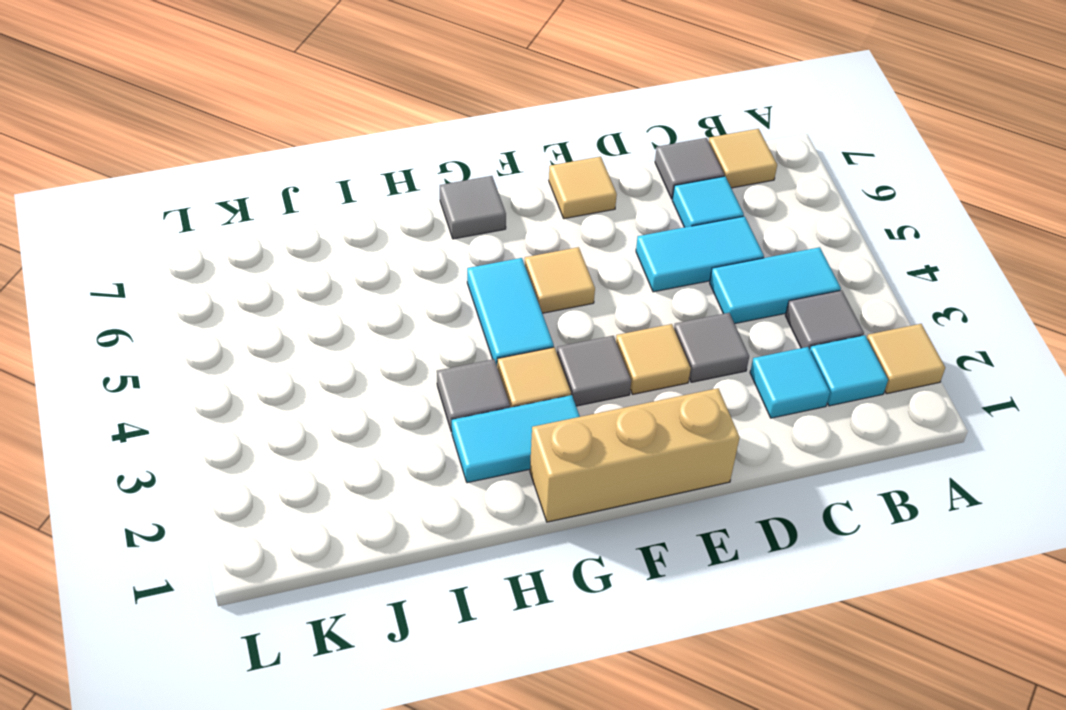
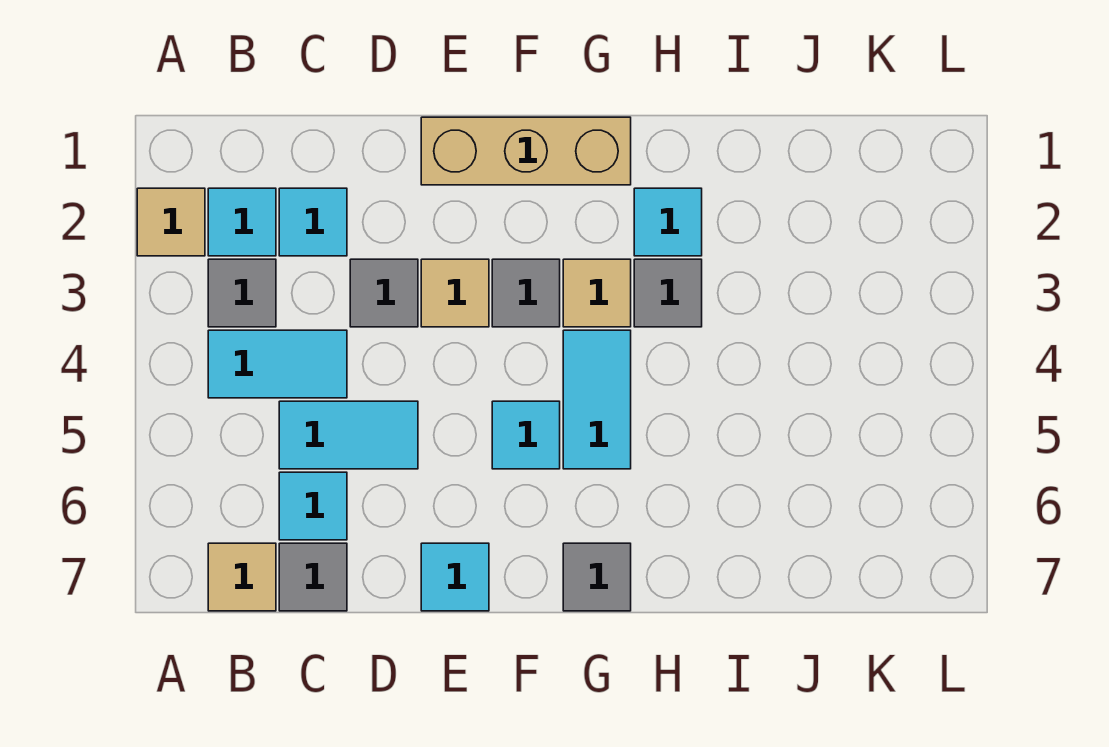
tan tile E7 level 1 -> cyan tile E7 level 1
tan tile F5 level 1 -> cyan tile F5 level 1
cyan tile G2:H2 level 1 -> cyan tile H2 level 1

